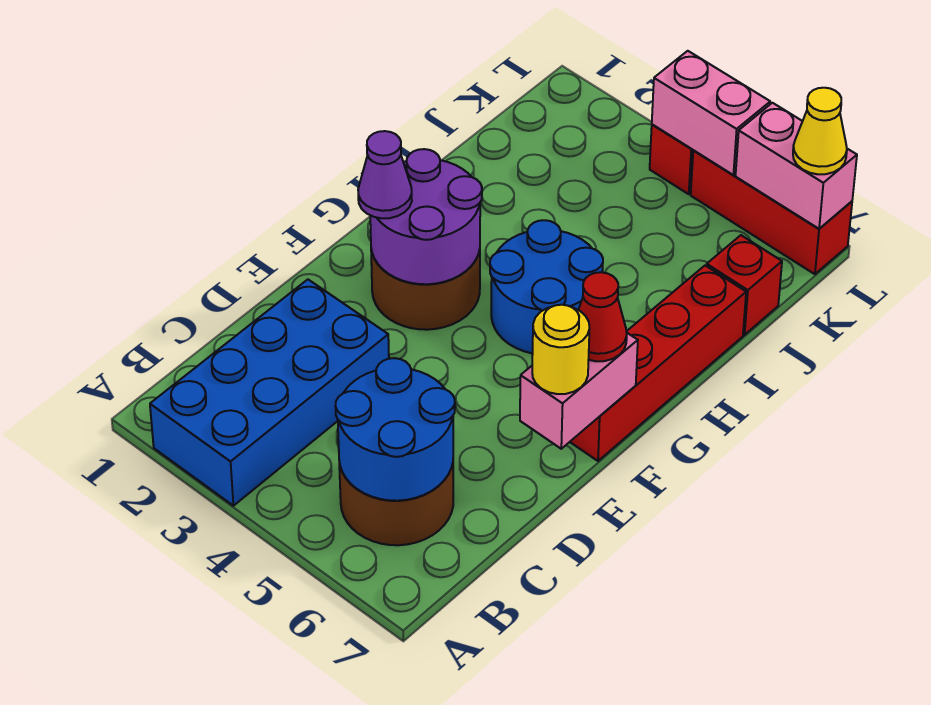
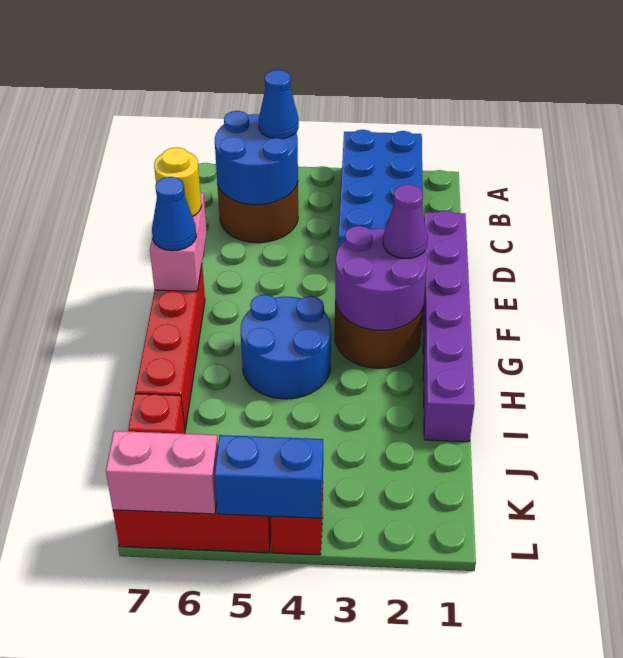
none -> blue cone B5 level 3
none -> purple brick D1:I1 level 1
red cone F7 level 3 -> blue cone F7 level 3
pink brick L4:L5 level 2 -> blue brick L4:L5 level 2
yellow cone L7 level 3 -> none

